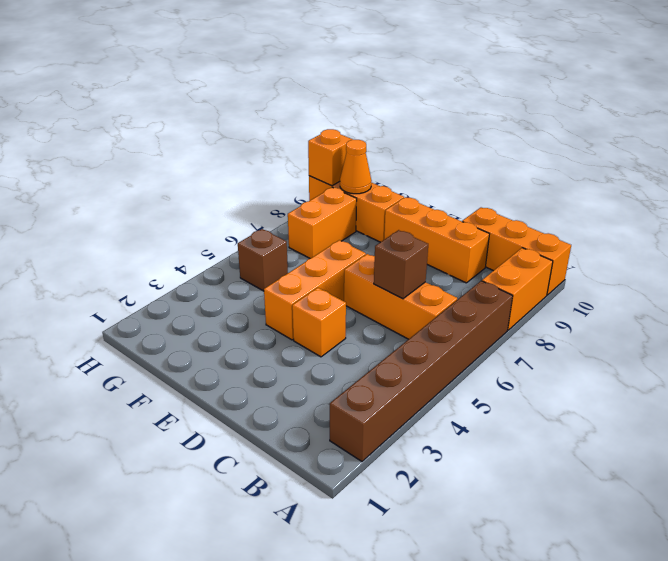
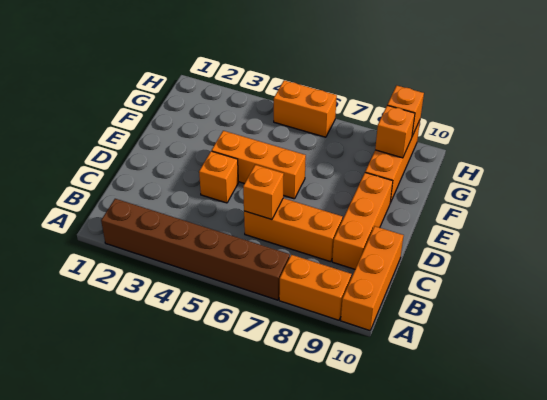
orange brick B6:D6 level 1 -> orange brick C6:C8 level 1
brown brick C6 level 2 -> orange brick C6 level 2
brown brick G5 level 1 -> none
orange brick G7:G8 level 1 -> orange brick H5:H6 level 1
orange cone G9 level 2 -> orange brick G9 level 2

